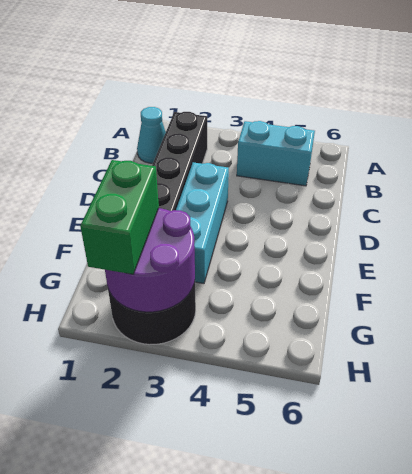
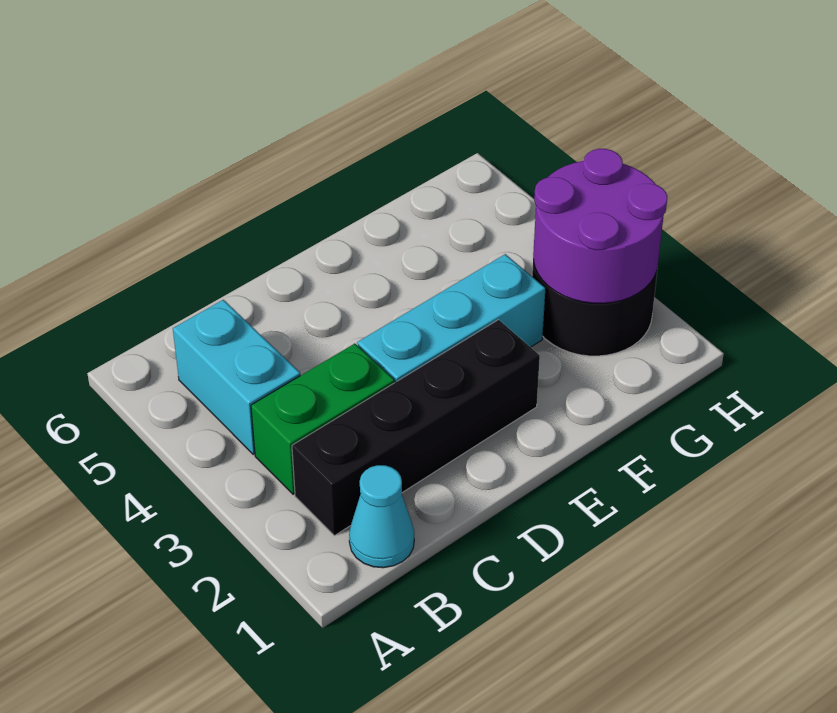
green brick G2:H2 level 3 -> green brick B3:C3 level 1

